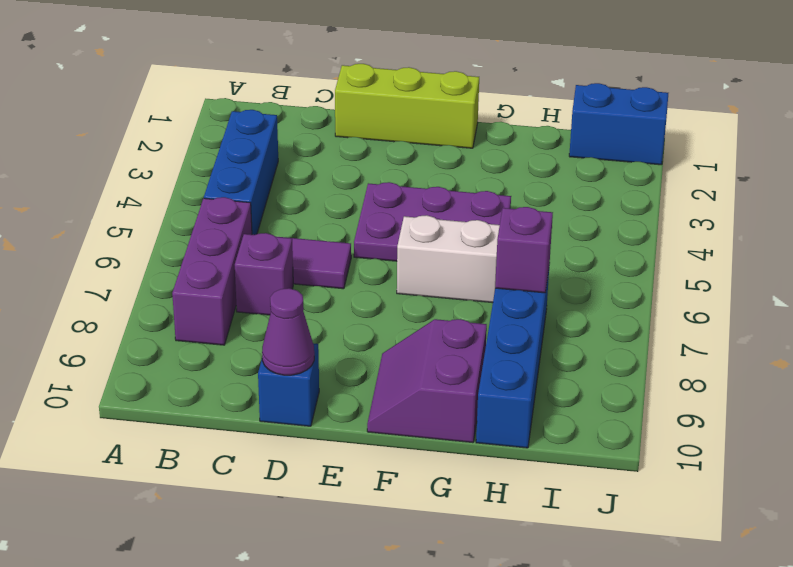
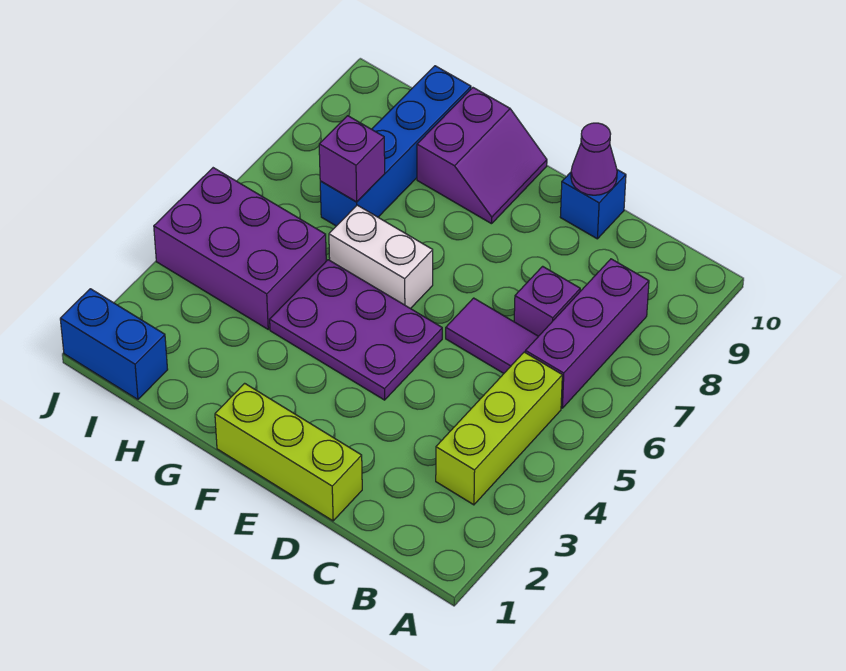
blue brick B3:B5 level 1 -> lime brick B3:B5 level 1
none -> purple brick H4:J5 level 1

